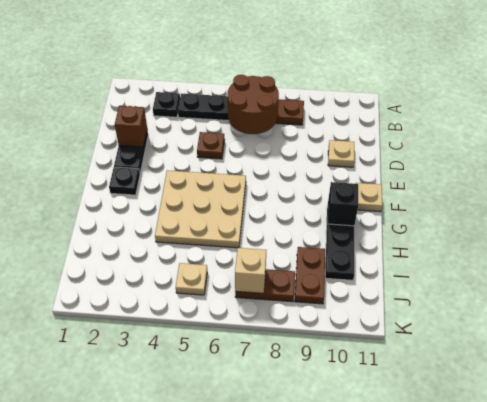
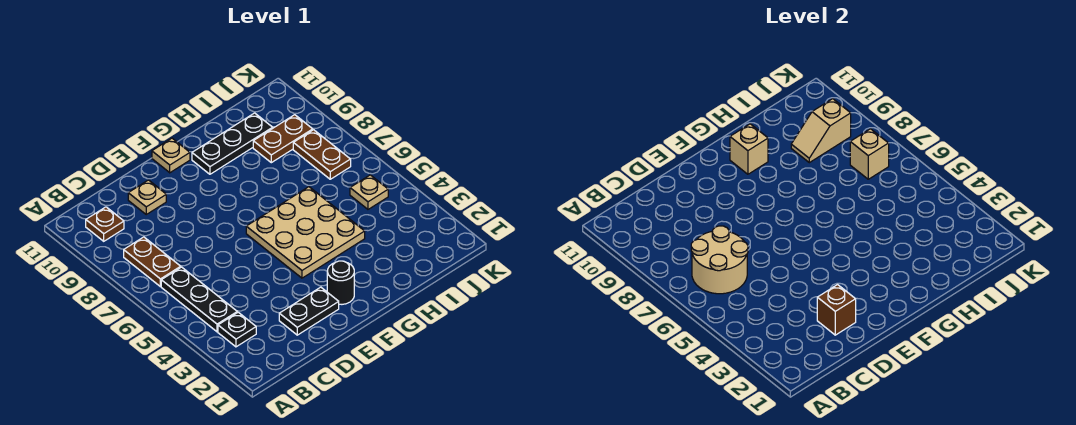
brown round brick B6:C7 level 2 -> tan round brick B6:C7 level 2
brown plate D5 level 1 -> brown plate B10 level 1
black plate F2 level 1 -> black round brick F2 level 1
black brick G10 level 2 -> tan brick G10 level 2
none -> tan slope I9:J9 level 2 top J

